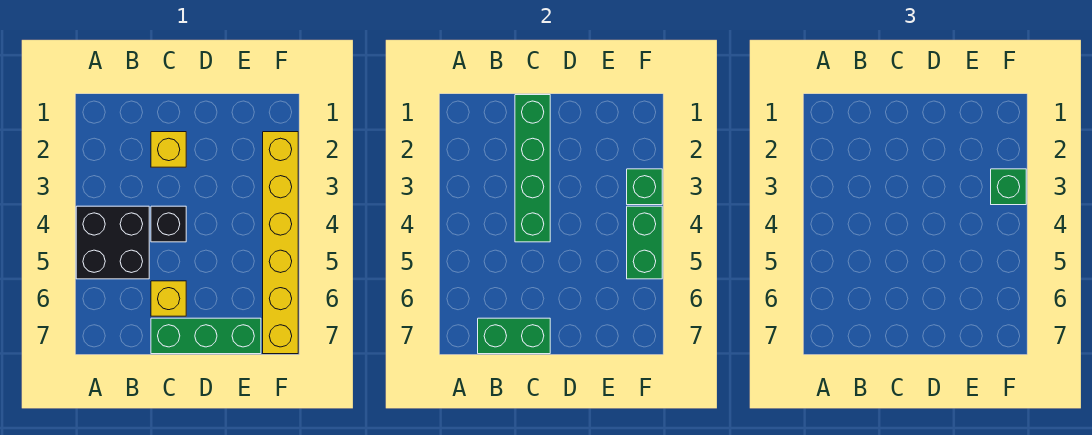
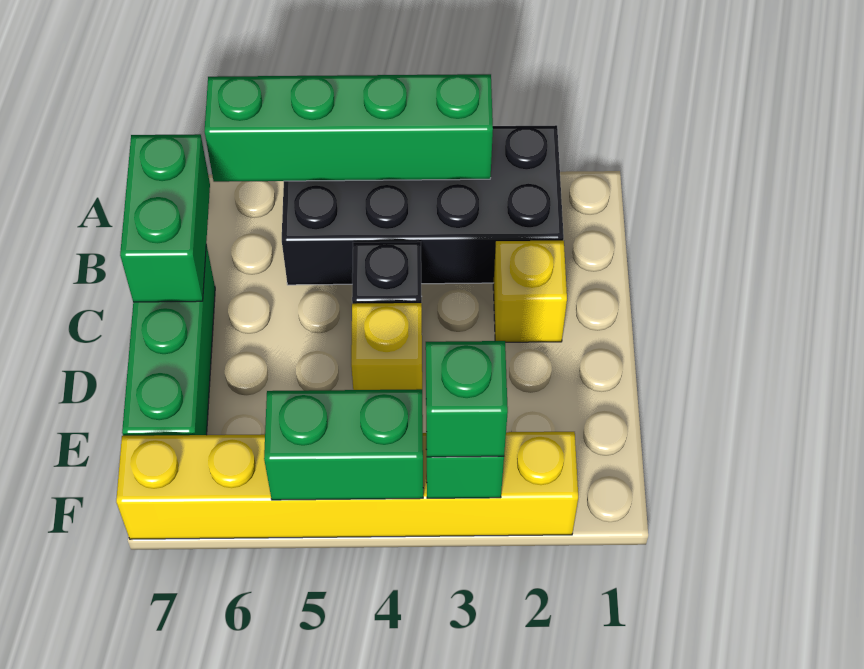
black brick A4:B5 level 1 -> black brick A2:B5 level 1
green brick C1:C4 level 2 -> green brick A3:A6 level 2
yellow brick C6 level 1 -> yellow brick D4 level 1

